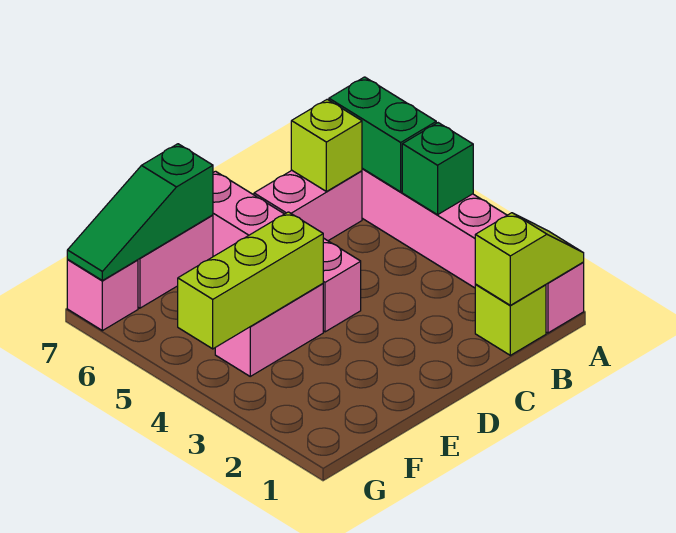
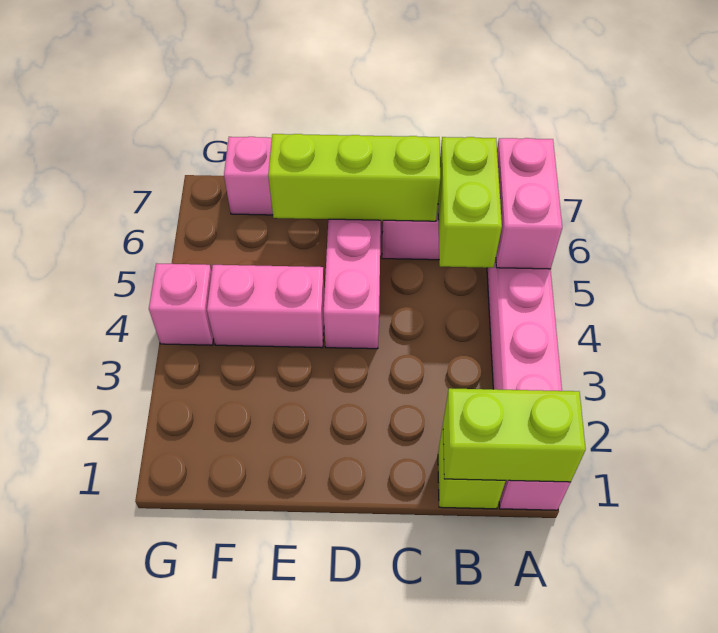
lime slope A1:B1 level 2 top B -> lime brick A1:B1 level 2
green brick A4 level 2 -> none
green brick A5:A6 level 2 -> pink brick A5:A6 level 2
lime brick B6 level 2 -> lime brick B5:B6 level 2
lime brick E4:G4 level 2 -> lime brick C6:E6 level 2
green slope E7:G7 level 2 top E -> none
pink brick G7 level 1 -> pink brick G4 level 1

